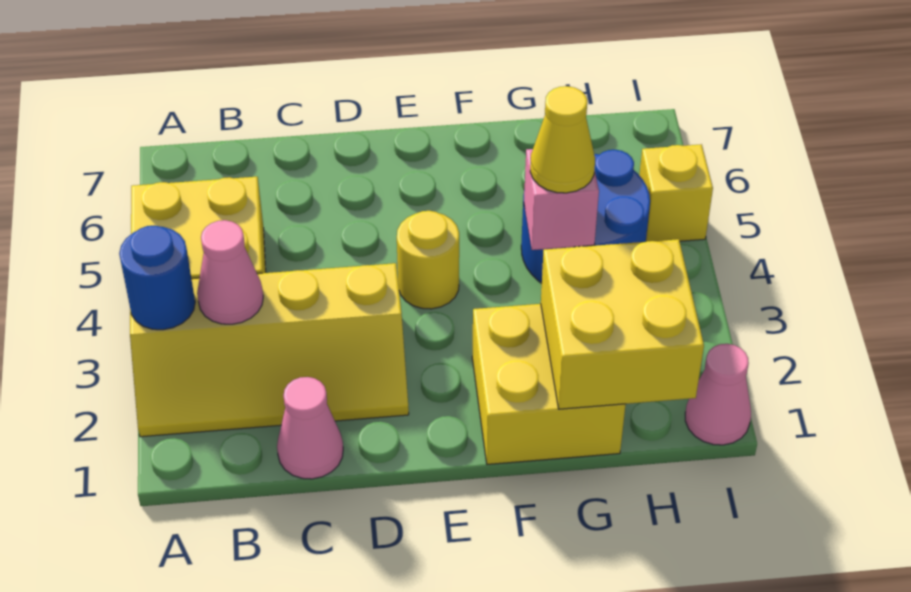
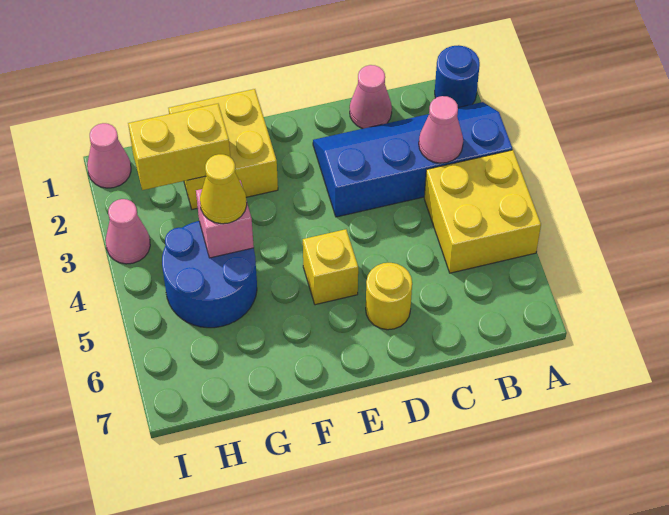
yellow slope A2:D3 level 1 top 3 -> blue slope A2:D3 level 1 top 3
blue round brick A3 level 2 -> blue round brick A1 level 1
yellow round brick E4 level 1 -> yellow round brick D6 level 1
yellow brick G1:H2 level 2 -> yellow brick G2:H2 level 2
none -> pink cone I3 level 1
yellow brick I5 level 1 -> yellow brick E5 level 1

